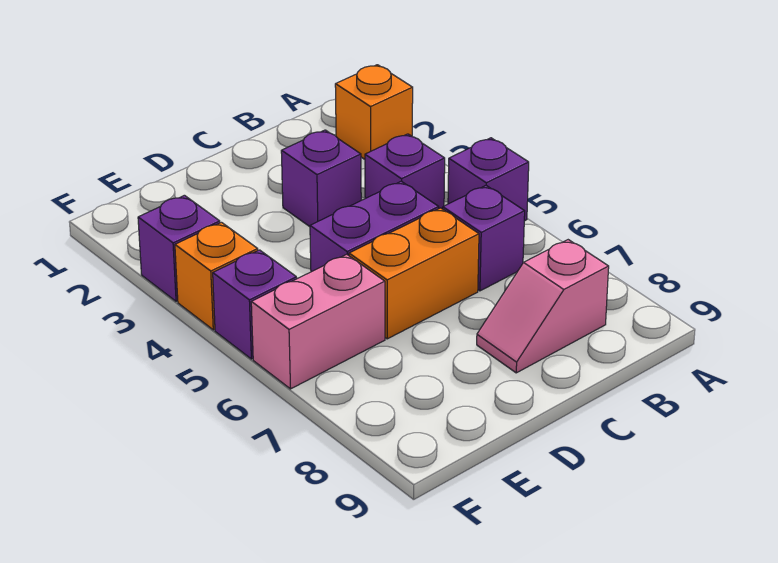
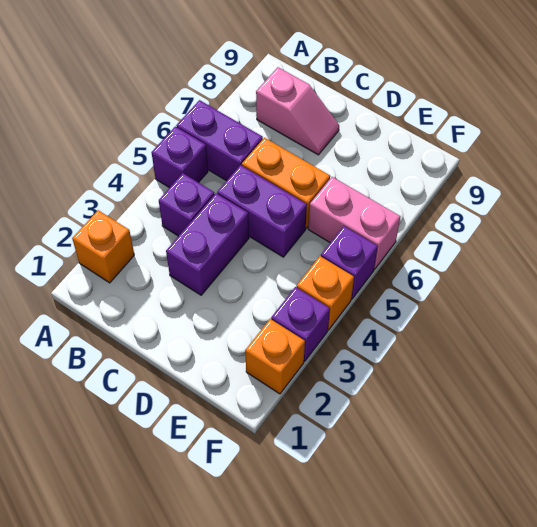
purple brick B6 level 1 -> purple brick A6:B6 level 1
purple brick C3 level 1 -> purple brick C3:C4 level 1
none -> orange brick F2 level 1

